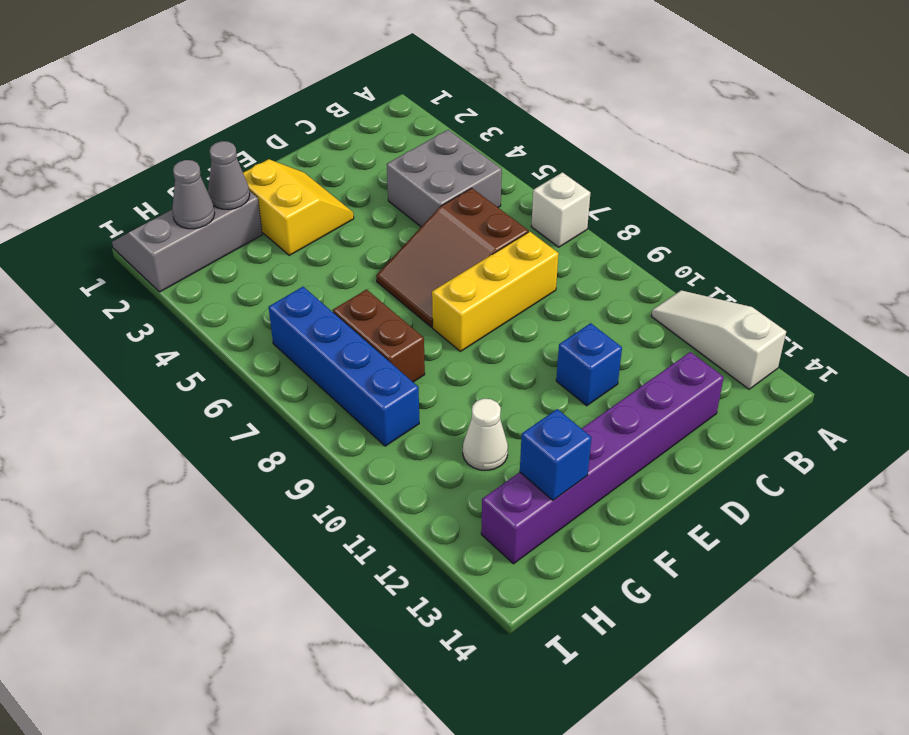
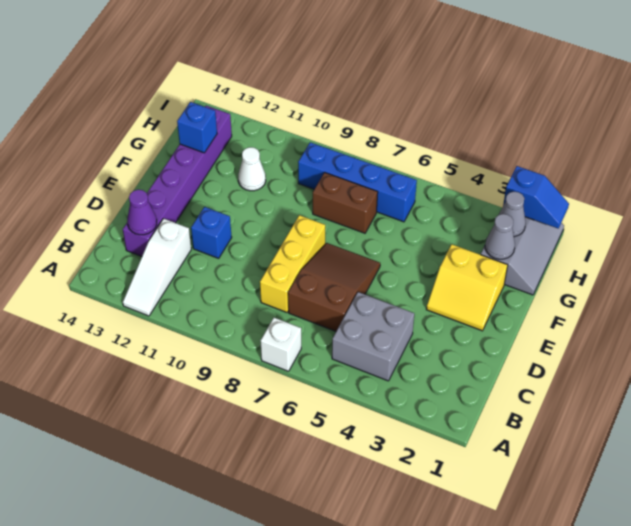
white slope A11:A13 level 1 top 13 -> white slope A12:C12 level 1 top C
none -> purple cone C13 level 2
none -> blue slope I1:I2 level 2 top 2

